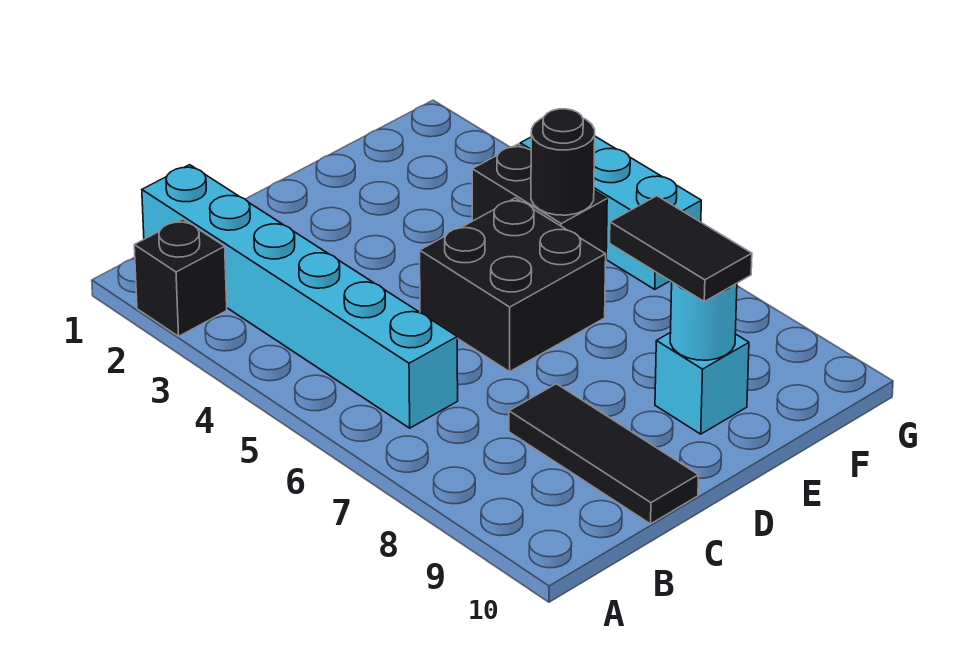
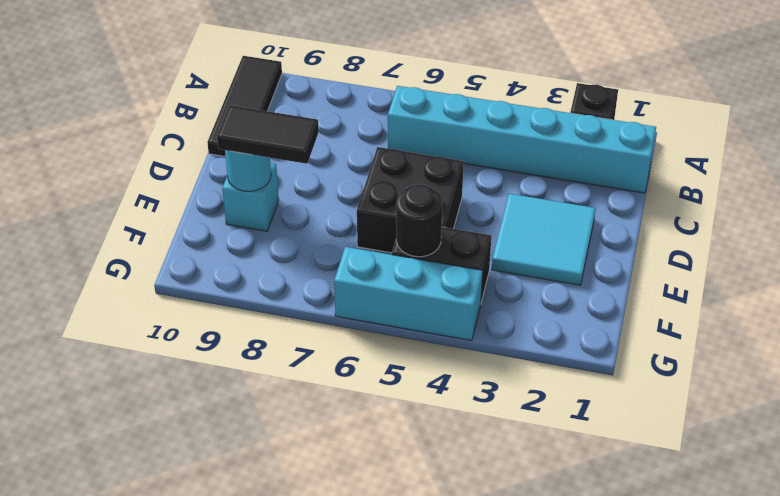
black tile C8:C10 level 1 -> black tile A10:C10 level 1
none -> cyan tile D2:E3 level 1

